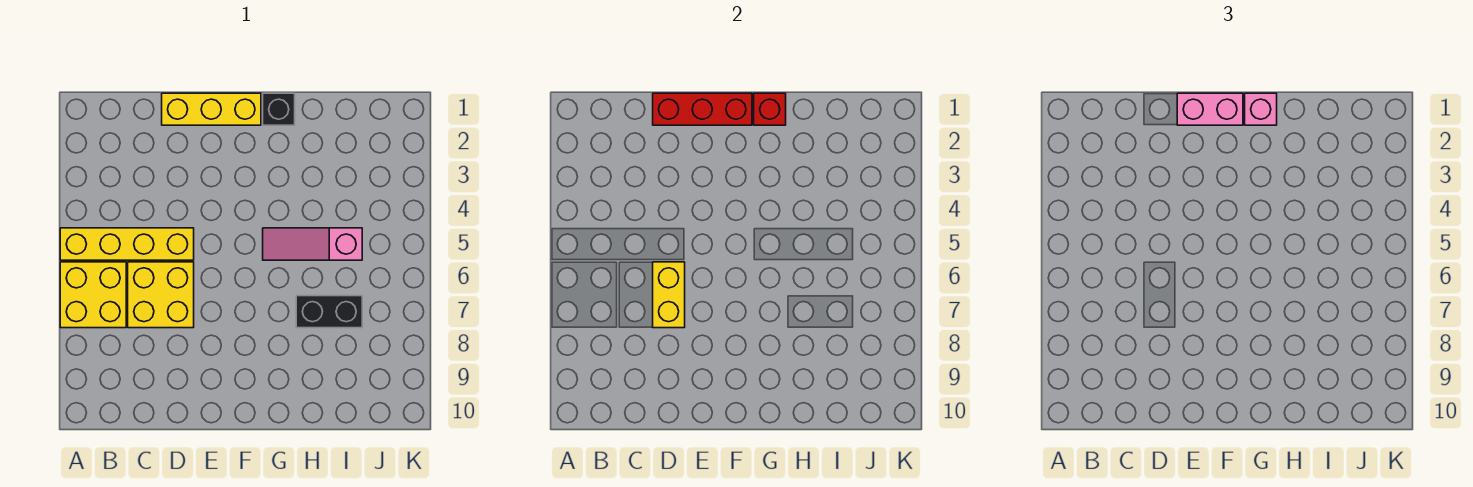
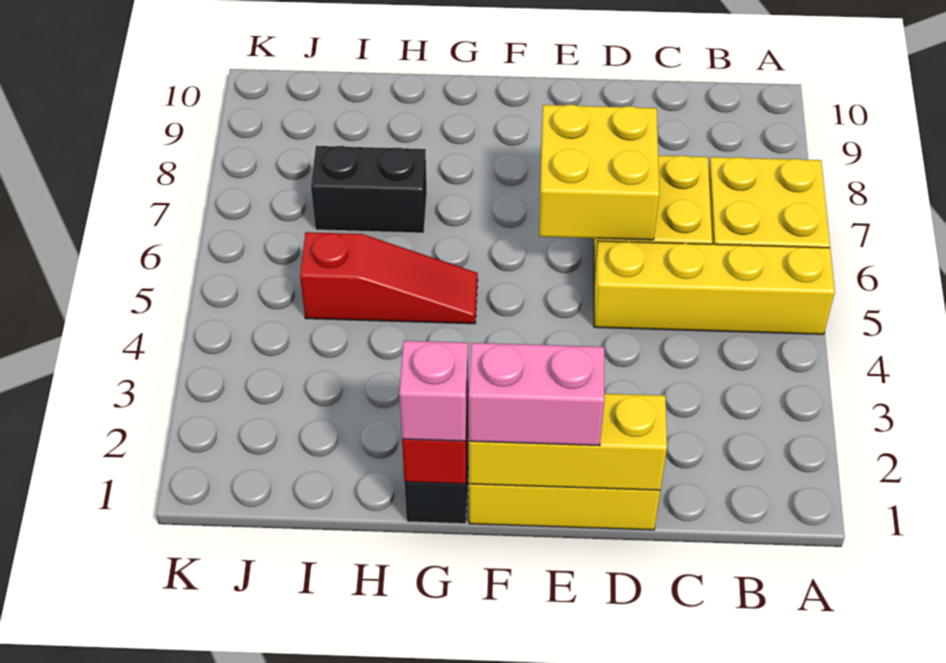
red brick D1:F1 level 2 -> yellow brick D1:F1 level 2
yellow brick D6:D7 level 2 -> yellow brick D6:E7 level 2
pink slope G5:I5 level 1 top I -> red slope G5:I5 level 1 top I

